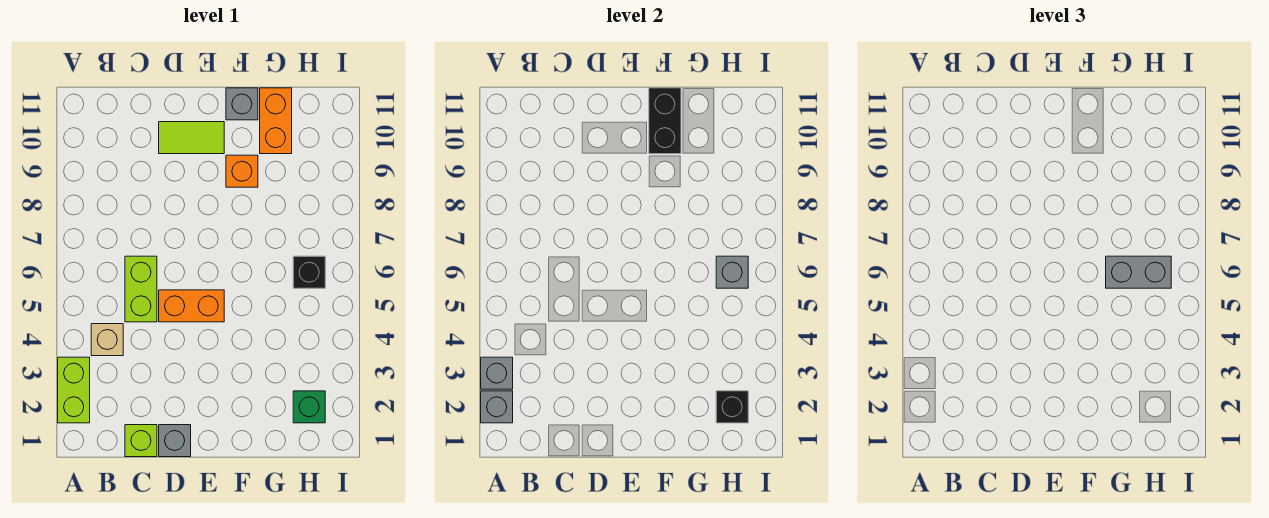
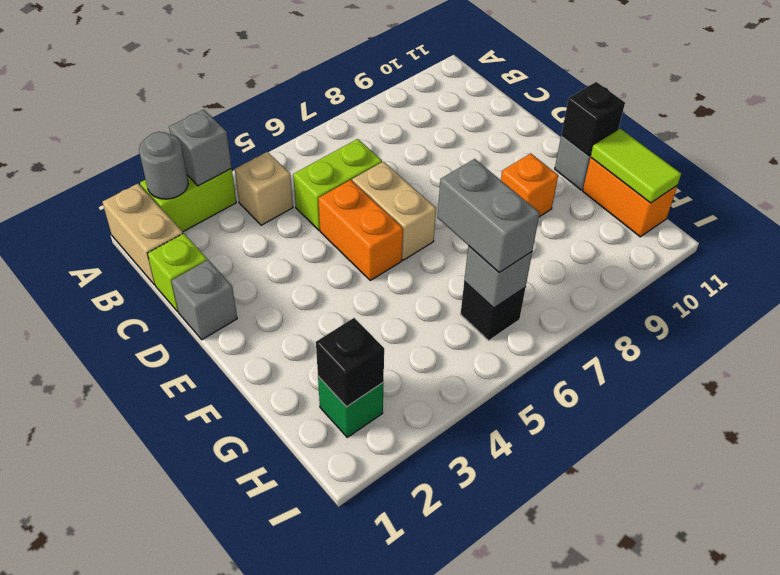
none -> tan brick A1:B1 level 1
grey brick A2 level 2 -> grey round brick A2 level 2
none -> tan brick D6:E6 level 1
lime tile D10:E10 level 1 -> lime tile G11:H11 level 2
black brick F10:F11 level 2 -> black brick F11 level 2
orange brick G10:G11 level 1 -> orange brick G11:H11 level 1

